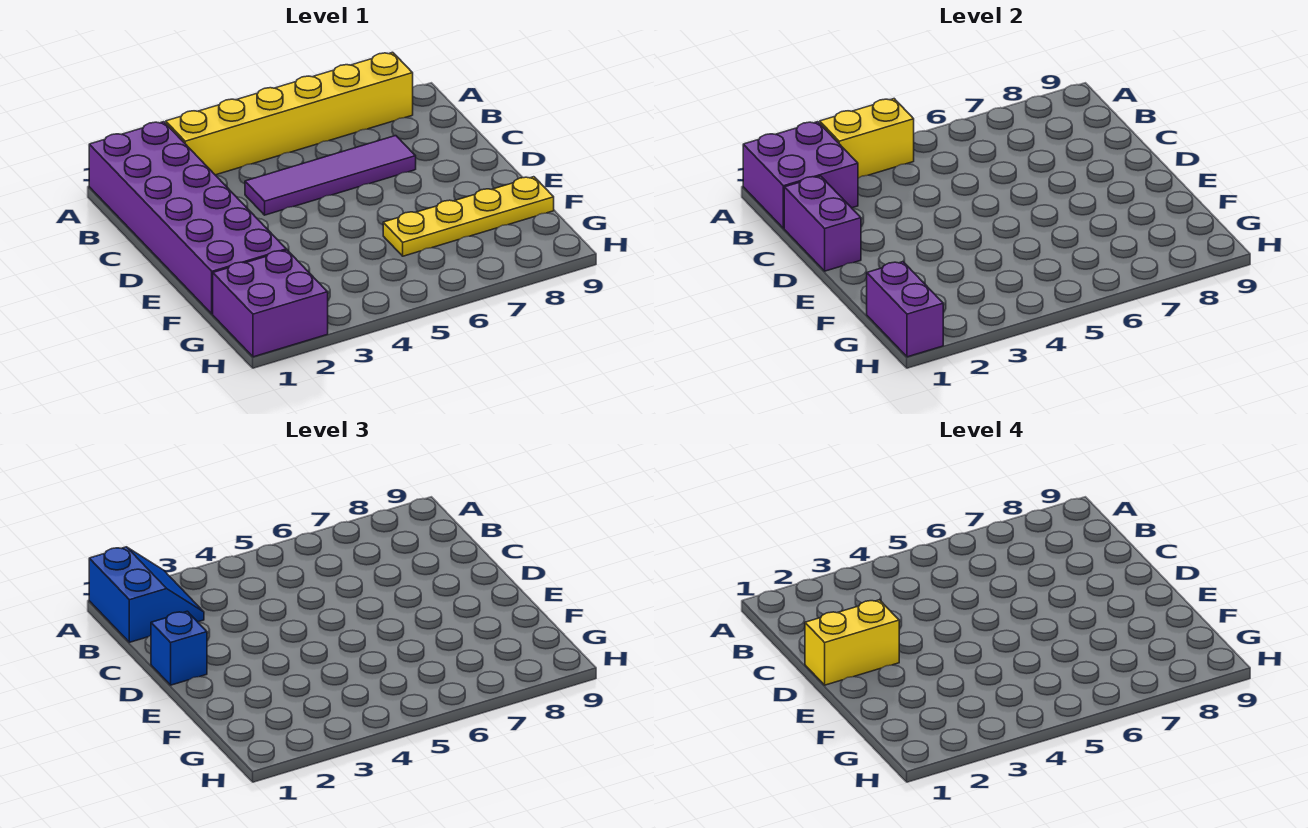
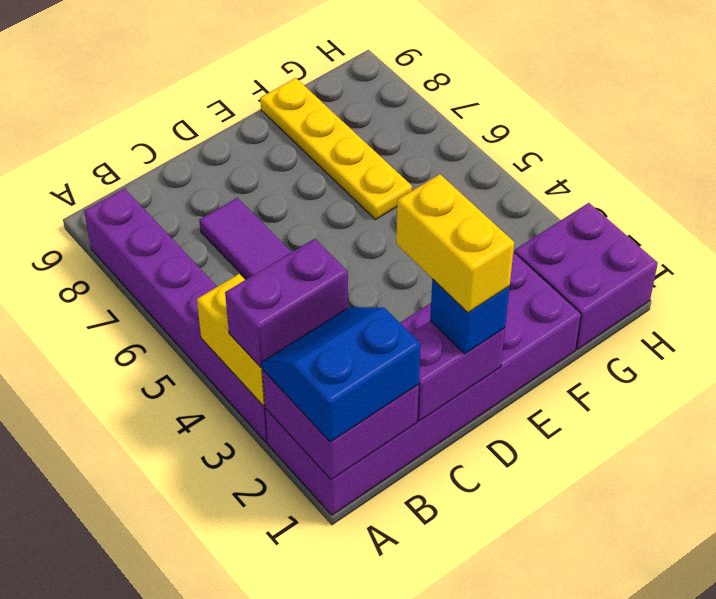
yellow brick A3:A8 level 1 -> purple brick A3:A8 level 1
purple brick G1:H1 level 2 -> purple brick A3:B3 level 3

